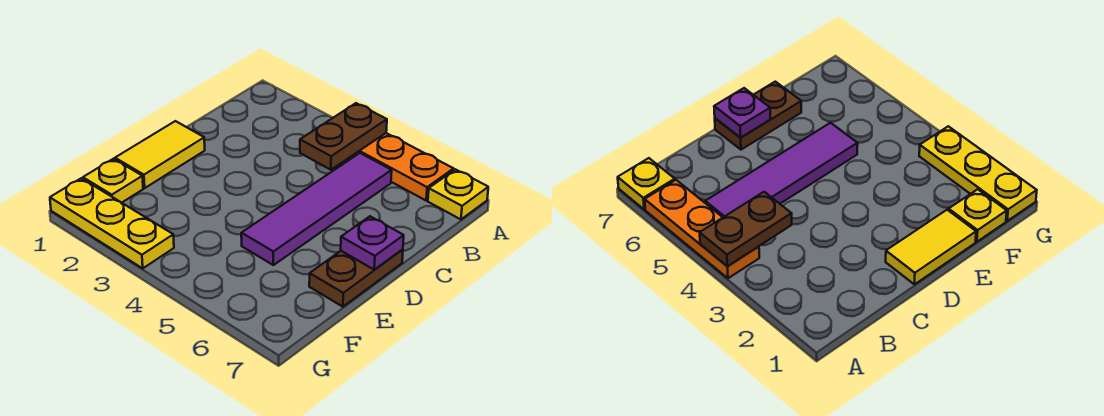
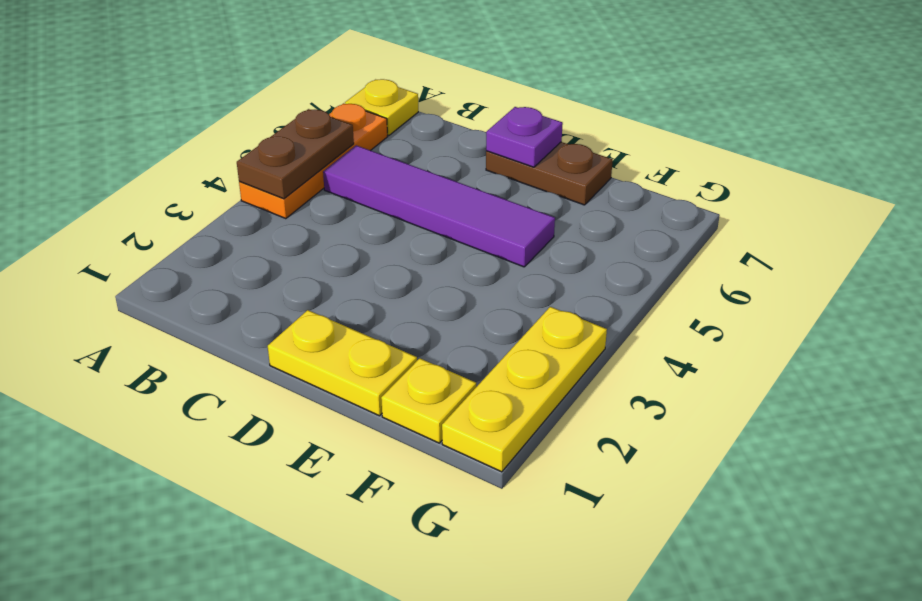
brown plate A4:B4 level 2 -> brown plate A4:A5 level 2
yellow tile D1:E1 level 1 -> yellow plate D1:E1 level 1

